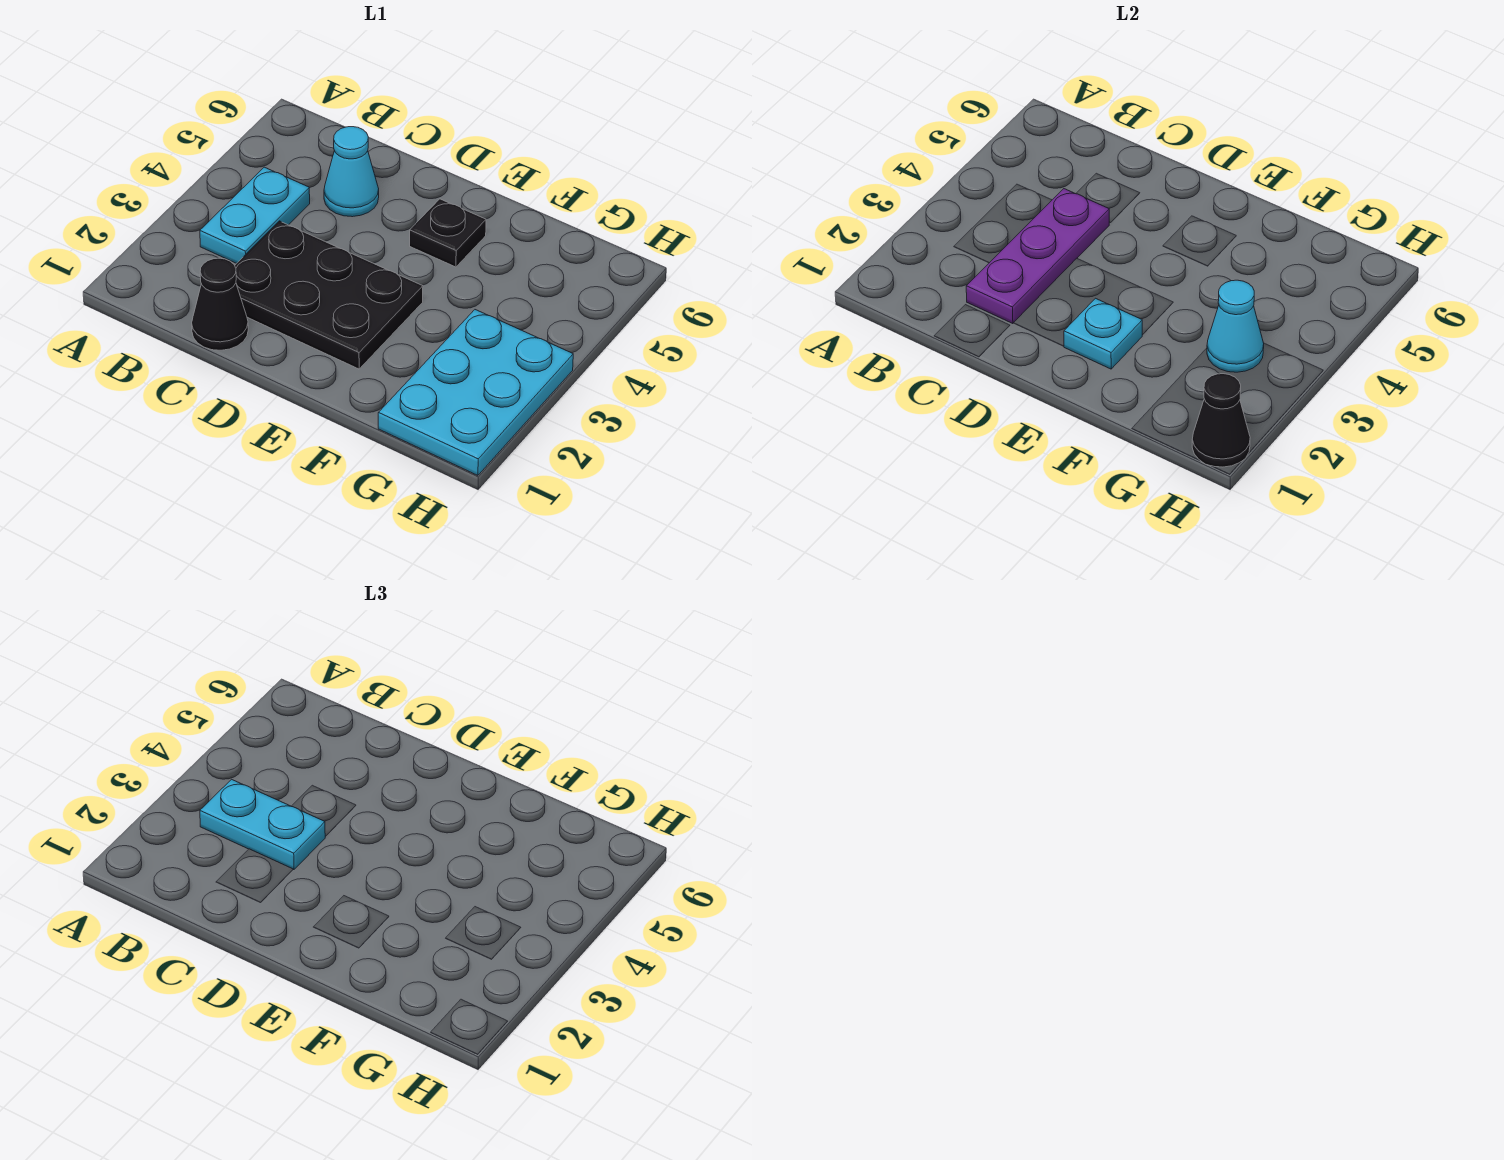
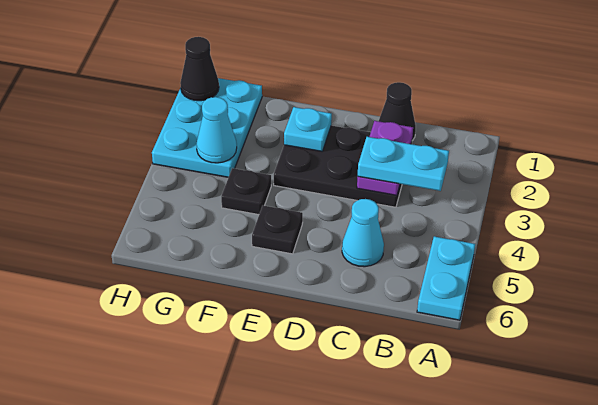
cyan plate B3:B4 level 1 -> cyan plate A5:A6 level 1
purple plate C2:C4 level 2 -> purple plate C2:C3 level 2
none -> black plate F4 level 1

